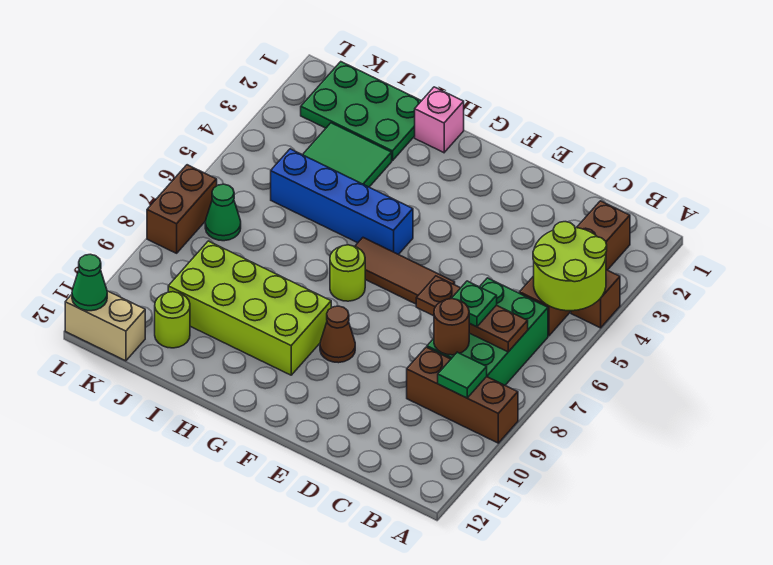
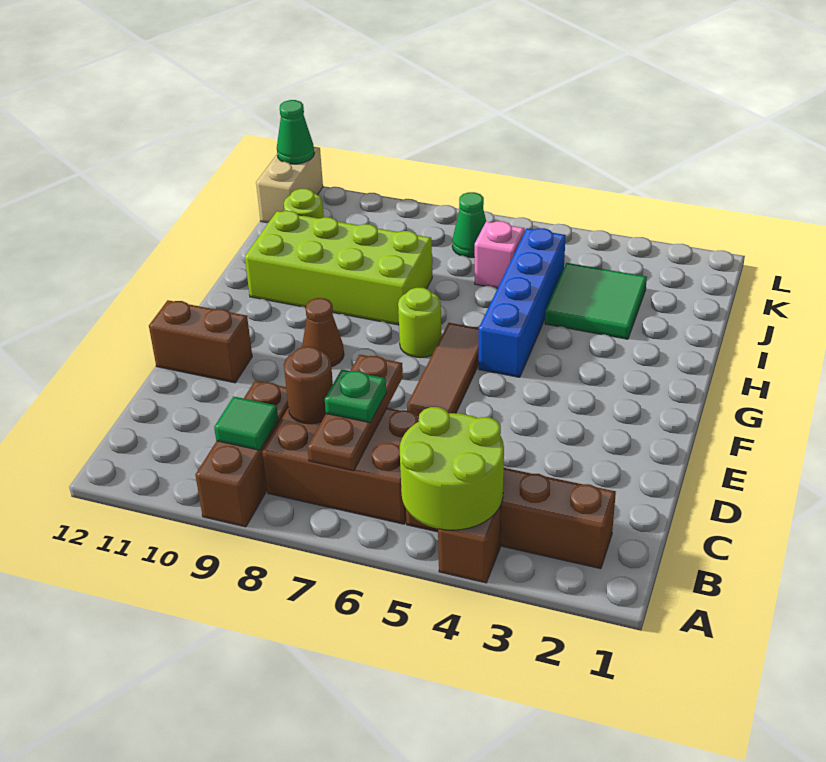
green brick B6:C8 level 1 -> brown brick B6:C8 level 1
lime brick G9:J10 level 1 -> lime brick H8:I11 level 1
pink brick H1 level 1 -> pink brick J6 level 1
green plate I1:K2 level 1 -> none
brown brick L7:L8 level 1 -> brown brick E11:E12 level 1

